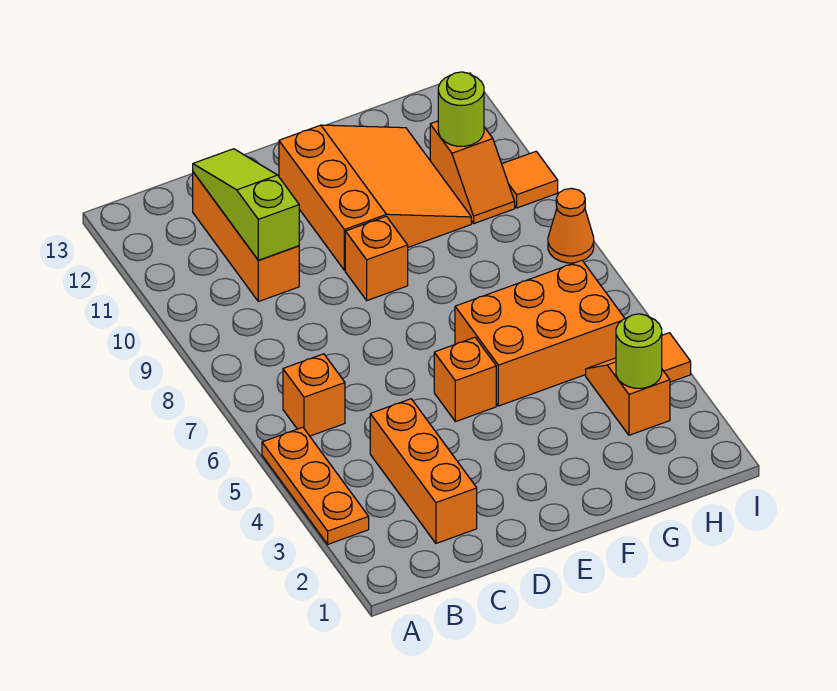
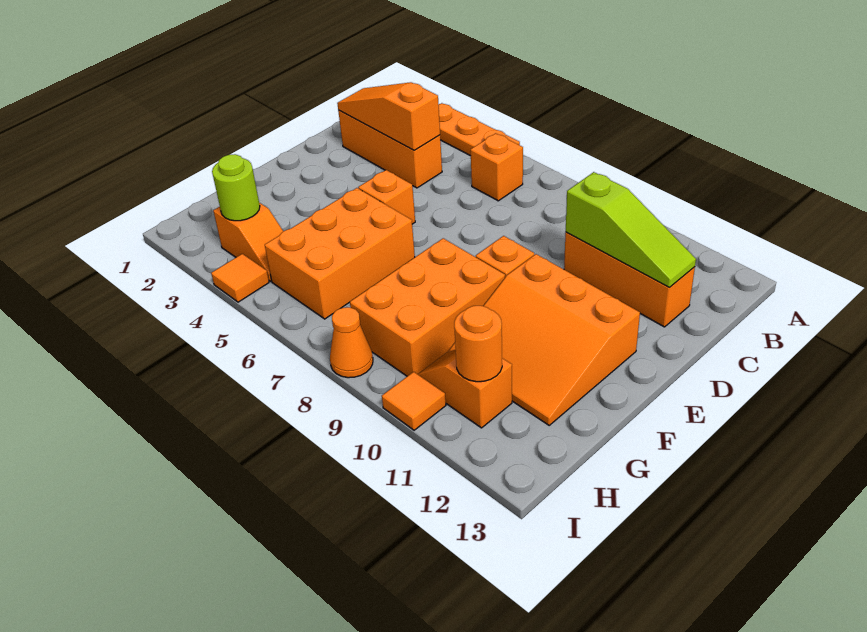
none -> orange slope C2:C4 level 2 top 4
none -> orange brick F8:H9 level 1
lime round brick H11 level 2 -> orange round brick H11 level 2

